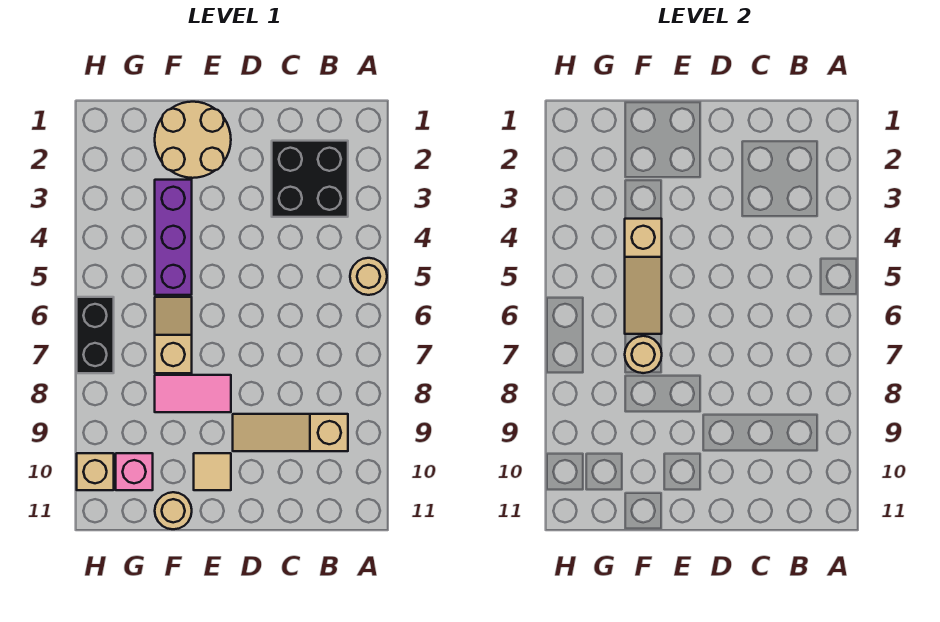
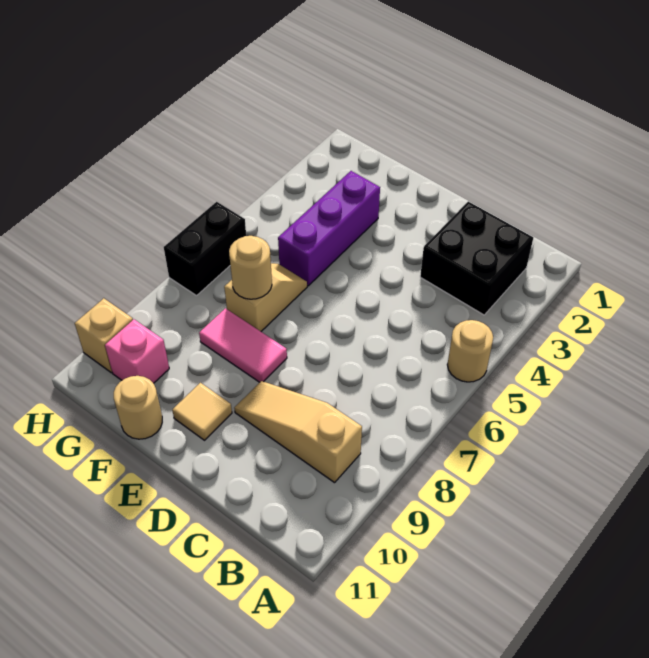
tan round brick E1:F2 level 1 -> none
tan slope F4:F6 level 2 top 4 -> none

